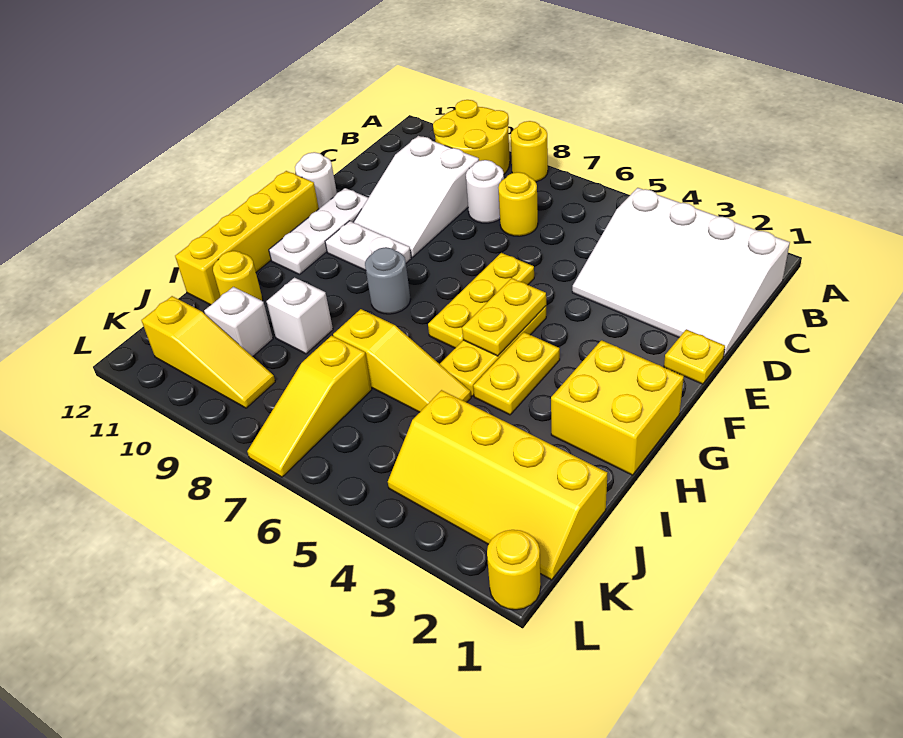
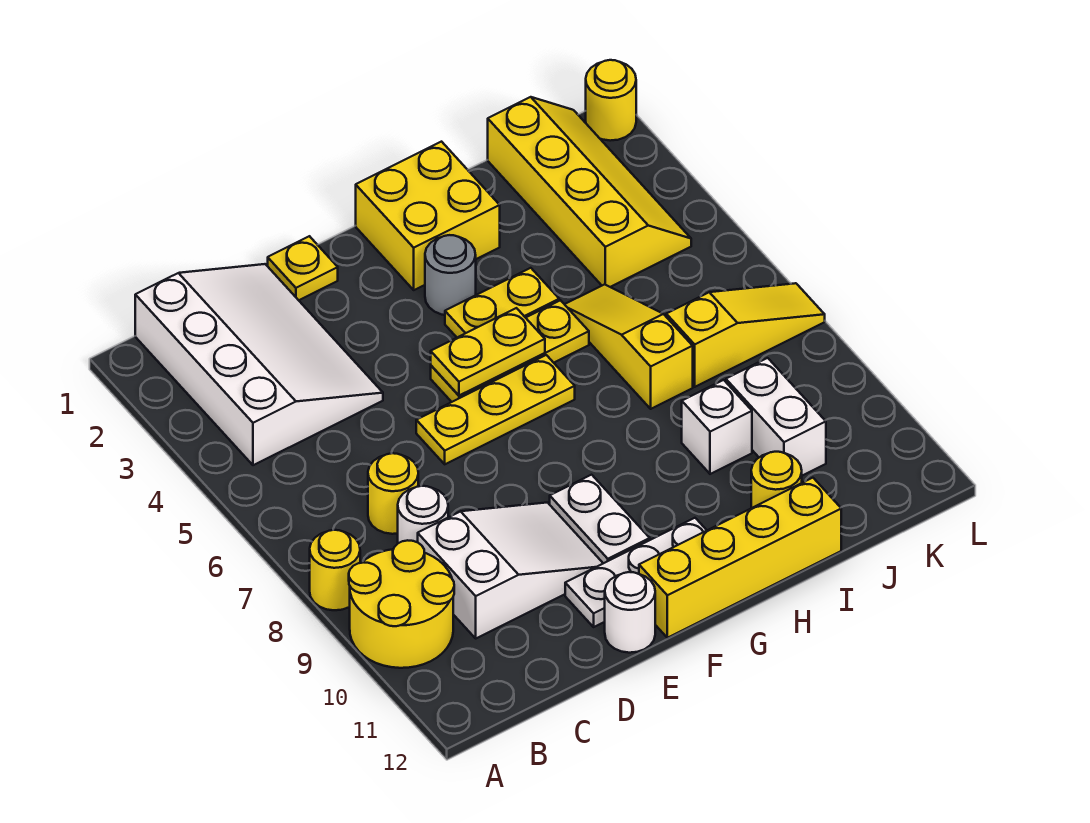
grey round brick G8 level 1 -> grey round brick G3 level 1
white brick J10 level 1 -> white brick J9:J10 level 1
yellow slope K9:K11 level 1 top 11 -> none

